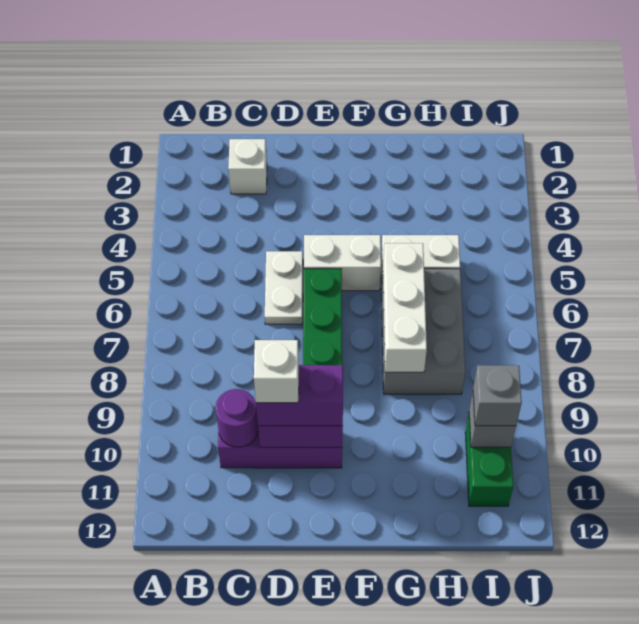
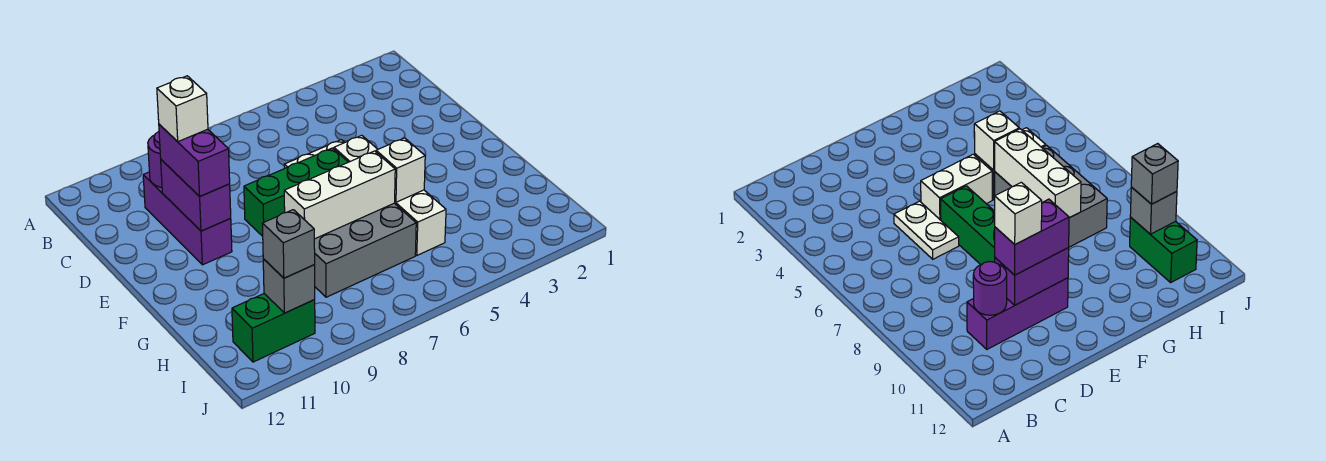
white brick C2 level 1 -> white brick G5 level 2

